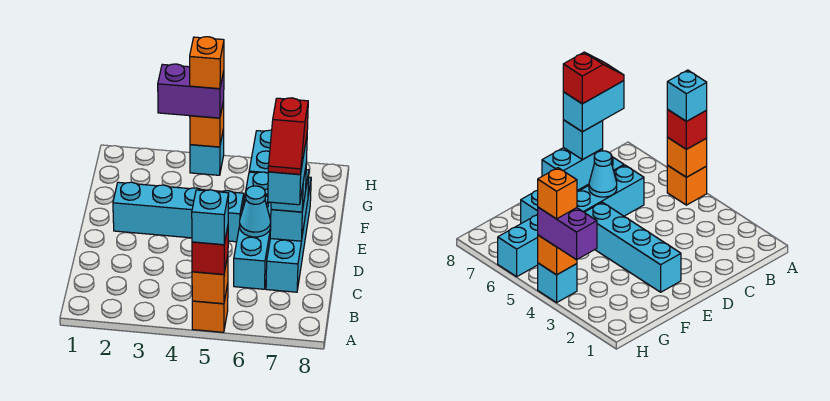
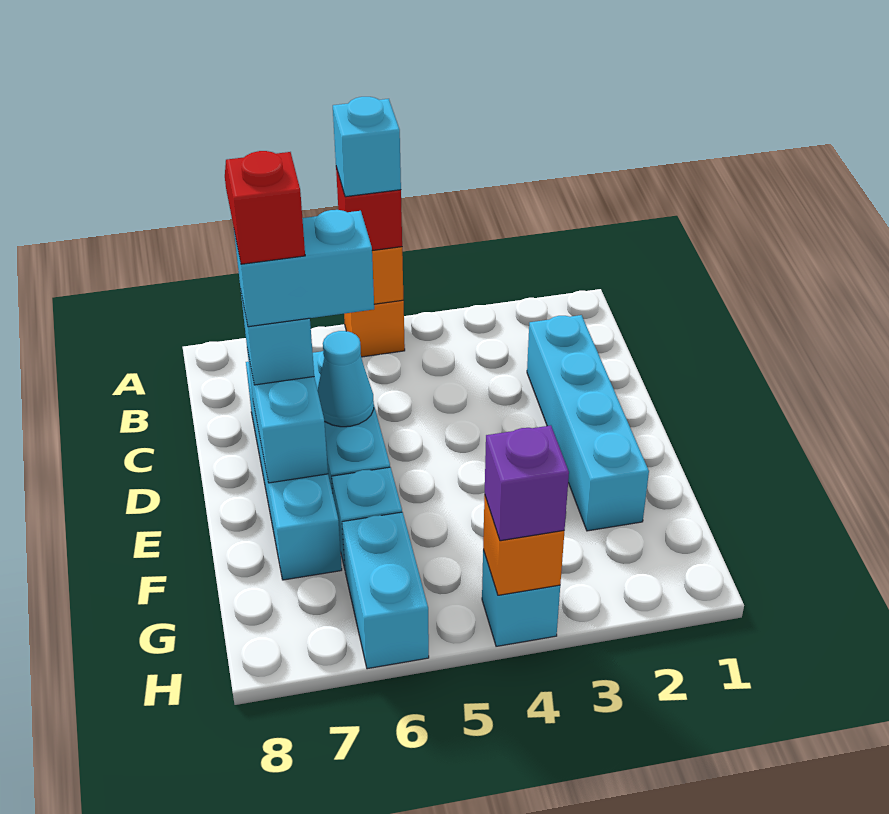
cyan brick C7:D7 level 4 -> cyan brick D6:D7 level 4
cyan brick E2:E5 level 1 -> cyan brick C2:F2 level 1
purple brick H3:H4 level 3 -> purple brick H4 level 3
orange brick H4 level 4 -> none

